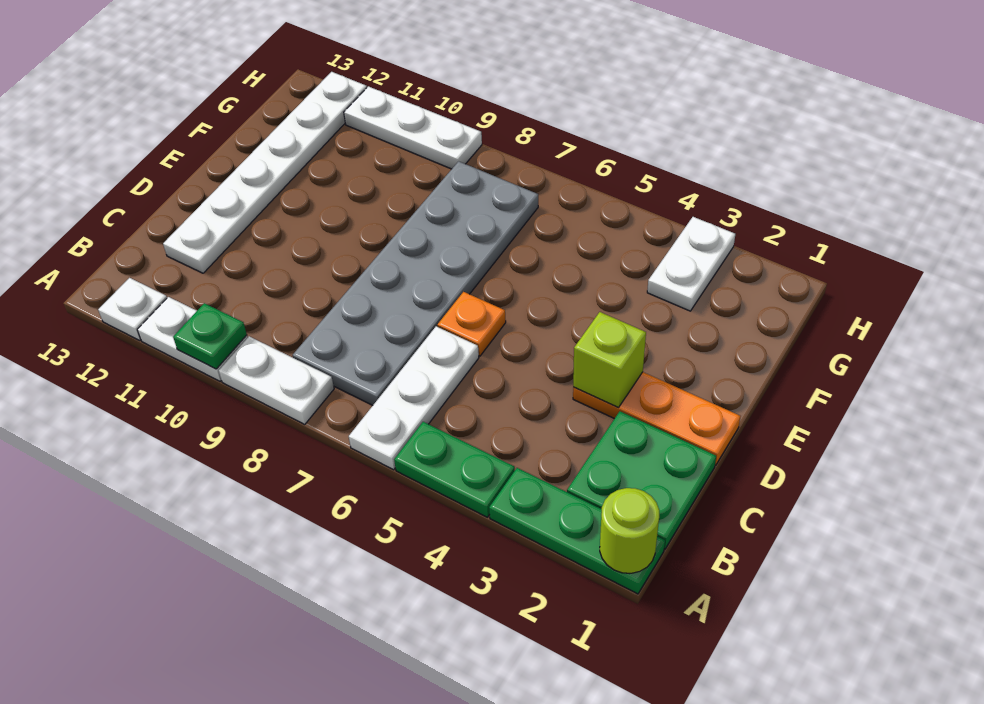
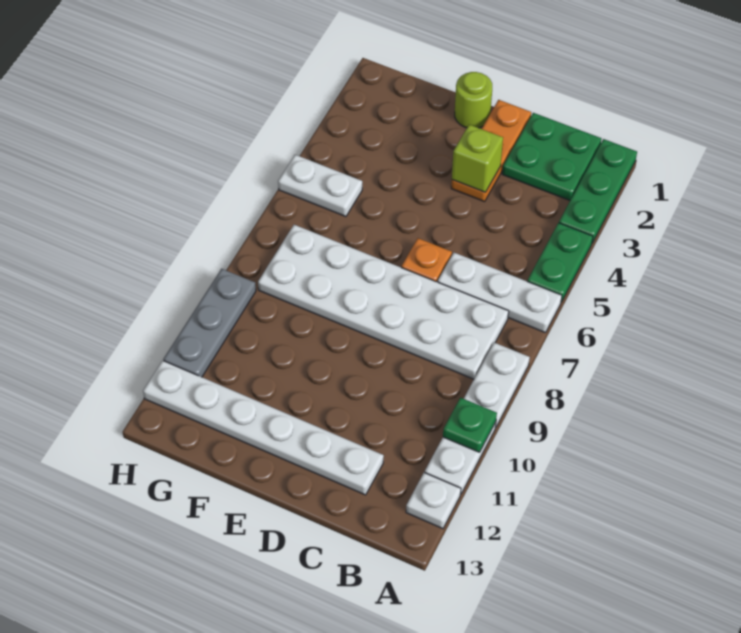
lime round brick A1 level 2 -> lime round brick E1 level 1
grey plate B7:G8 level 1 -> white plate B7:G8 level 1
white plate G3:H3 level 1 -> white plate G5:H5 level 1
white plate H9:H11 level 1 -> grey plate H9:H11 level 1

